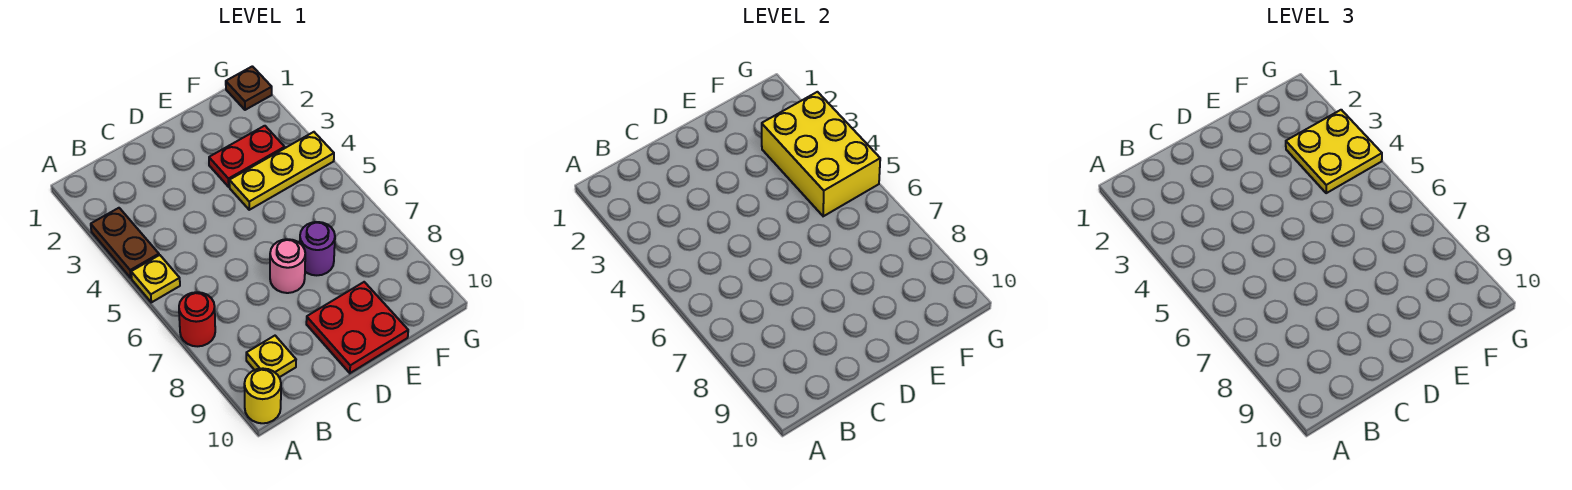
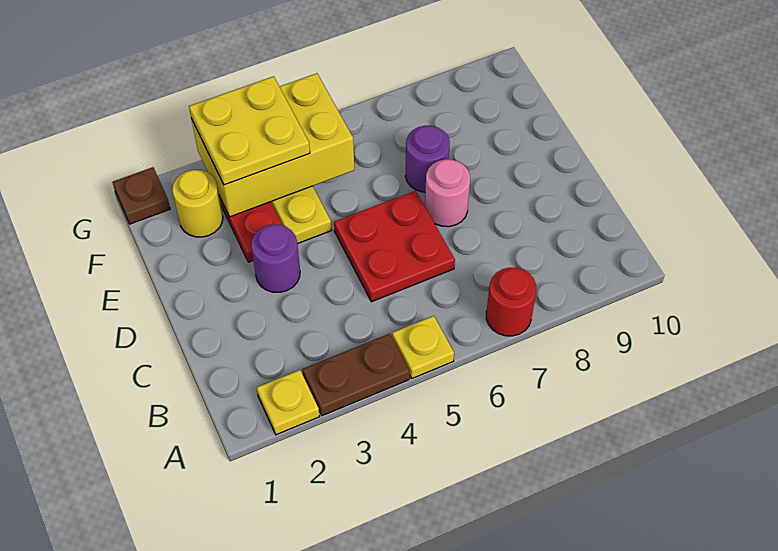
yellow round brick A10 level 1 -> yellow round brick F2 level 1
yellow plate B9 level 1 -> yellow plate A2 level 1
none -> purple round brick D3 level 1
red plate D9:E10 level 1 -> red plate C5:D6 level 1

